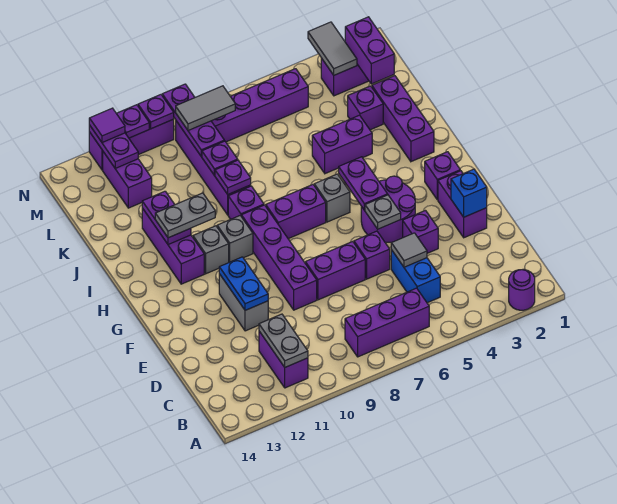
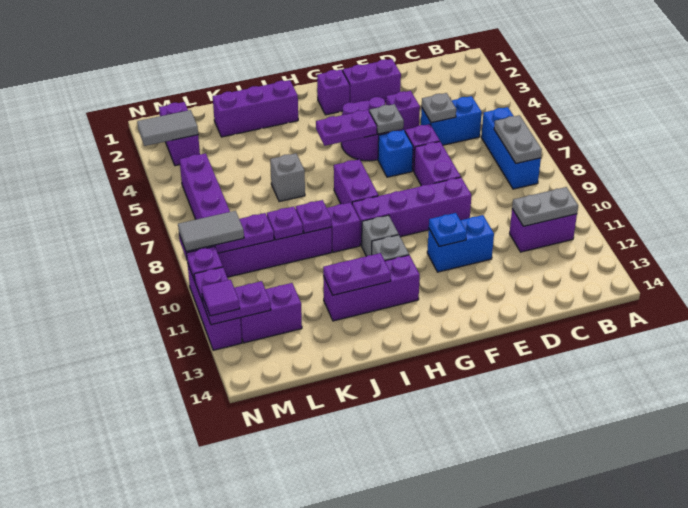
purple round brick A2 level 1 -> none
purple brick B6:B8 level 1 -> blue brick B6:B8 level 1
grey tile D5 level 2 -> grey plate D5 level 2
blue brick E2 level 2 -> blue brick F6 level 1
grey brick E11:F11 level 1 -> blue brick E11:F11 level 1
blue plate E11:F11 level 2 -> blue plate F11 level 2
grey brick H6 level 1 -> grey brick J6 level 1
grey plate I11:I12 level 3 -> grey plate B7:B8 level 2
purple brick J4:J5 level 1 -> none
purple brick K3 level 1 -> none
purple brick L2:M2 level 2 -> none
grey tile M8:M9 level 3 -> grey tile M9:N9 level 3

